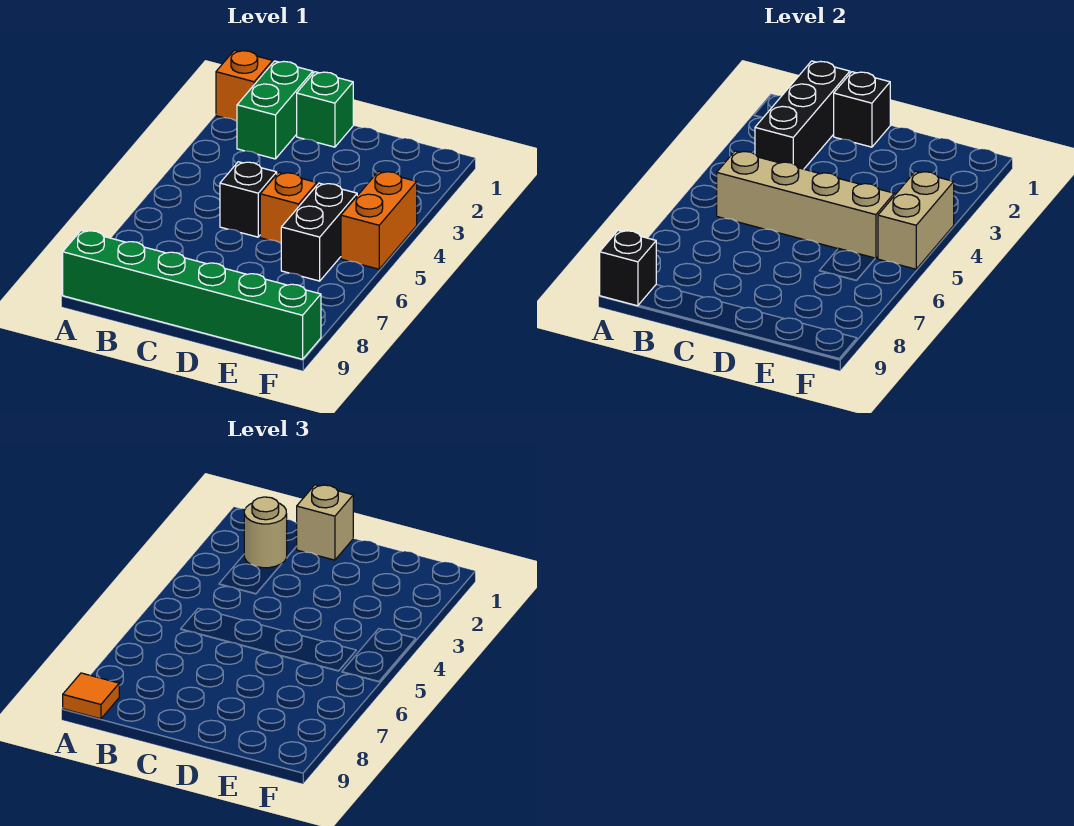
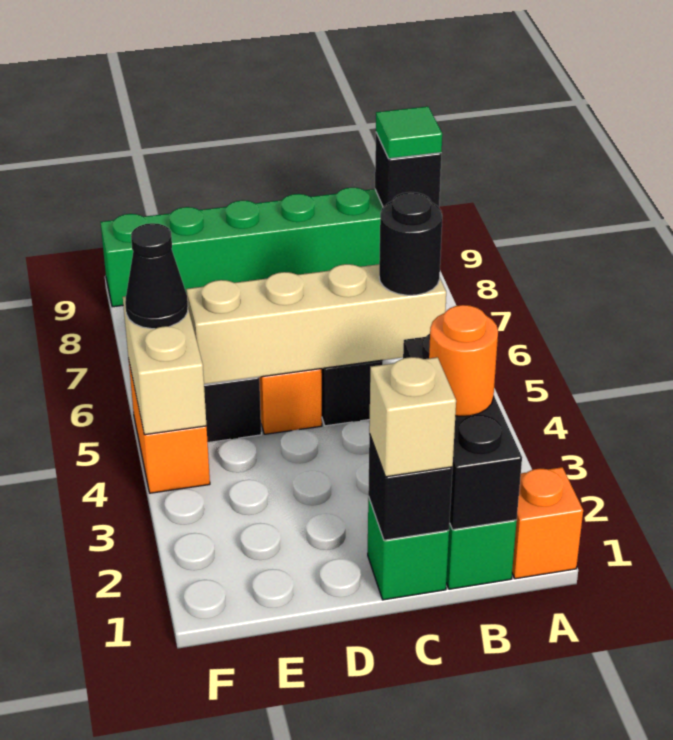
orange tile A9 level 3 -> green tile A9 level 3
tan round brick B2 level 3 -> orange round brick B2 level 3
none -> black round brick B5 level 3
none -> black cone F5 level 3

